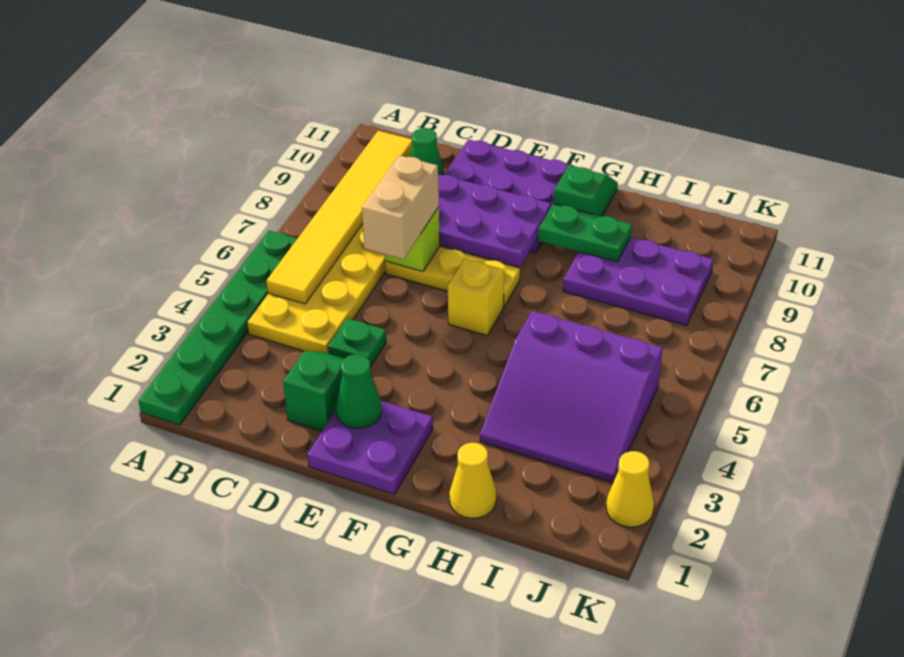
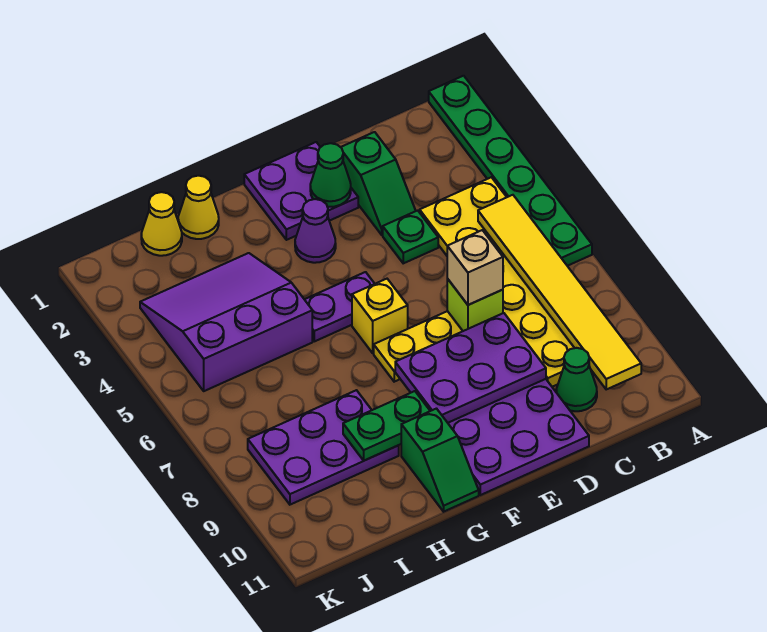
tan brick D6:D7 level 3 -> tan brick D7 level 3
none -> purple cone F3 level 1
none -> purple plate F5:G5 level 1
yellow cone K2 level 1 -> yellow cone I1 level 1

